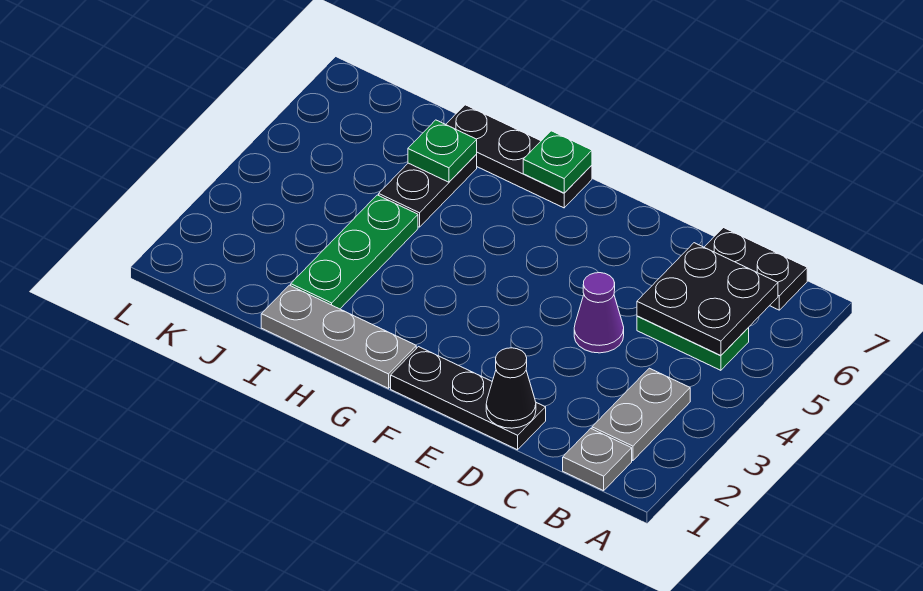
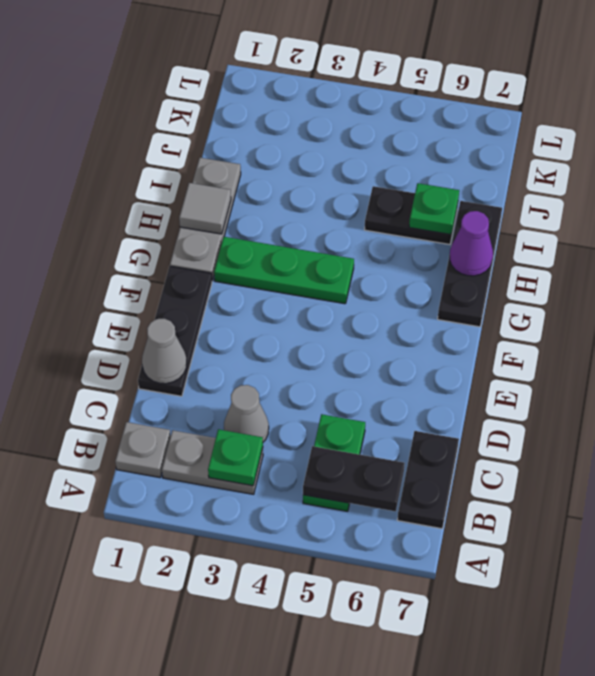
black plate B5:C6 level 2 -> black plate B5:B6 level 2
none -> grey cone C3 level 1
black cone D1 level 2 -> grey cone D1 level 2
purple cone D4 level 1 -> purple cone H7 level 2
green plate G7 level 2 -> green plate B3 level 2
none -> grey tile H1 level 2
green plate I2:I4 level 1 -> green plate G2:G4 level 1

